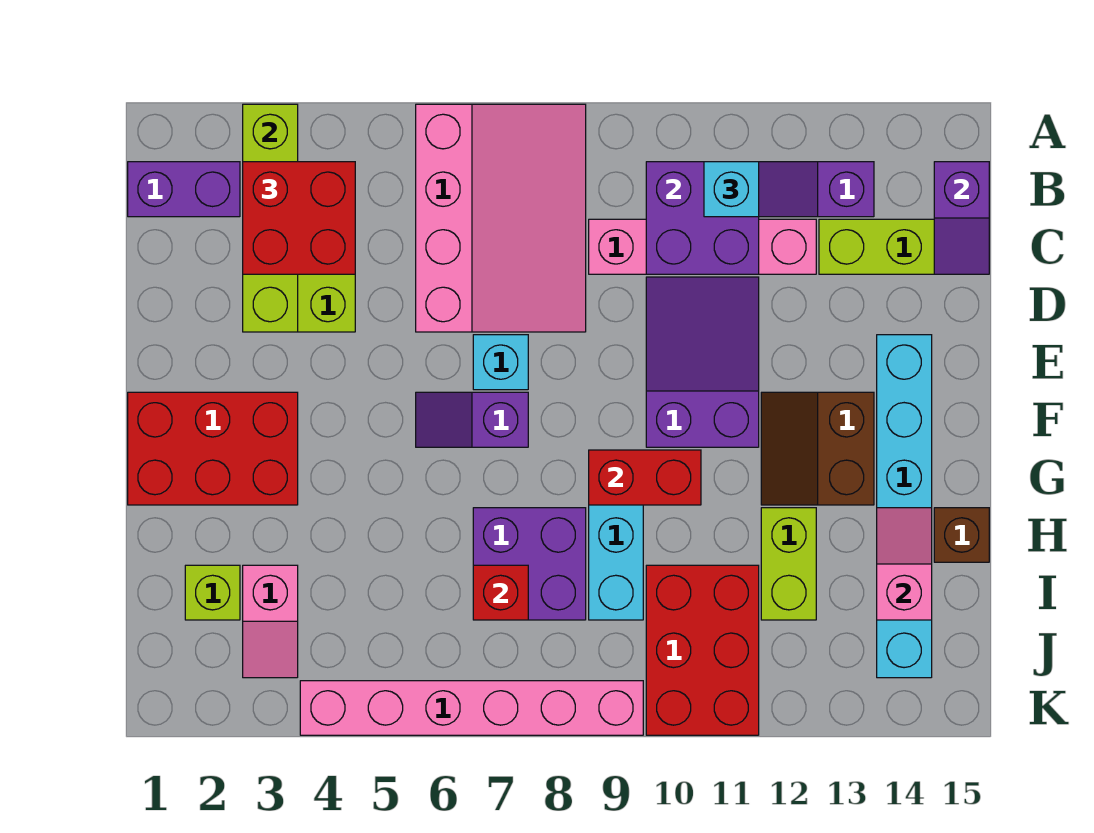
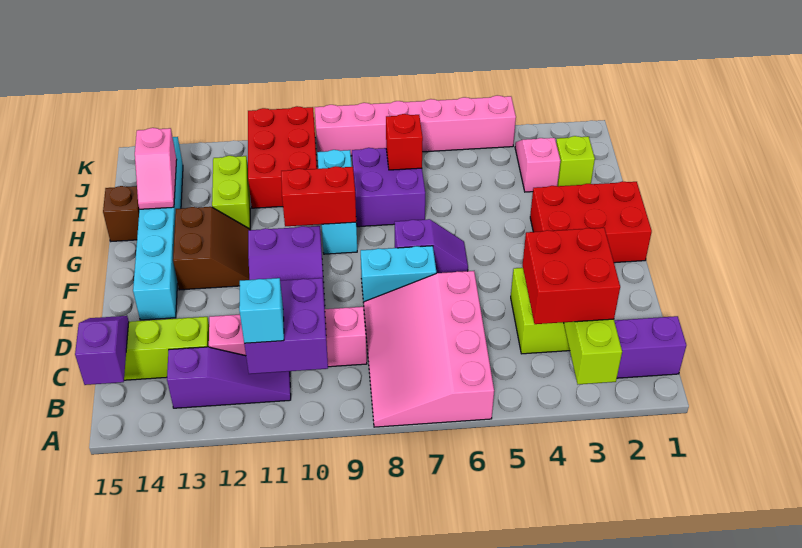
cyan brick E7 level 1 -> cyan brick E7:E8 level 1

